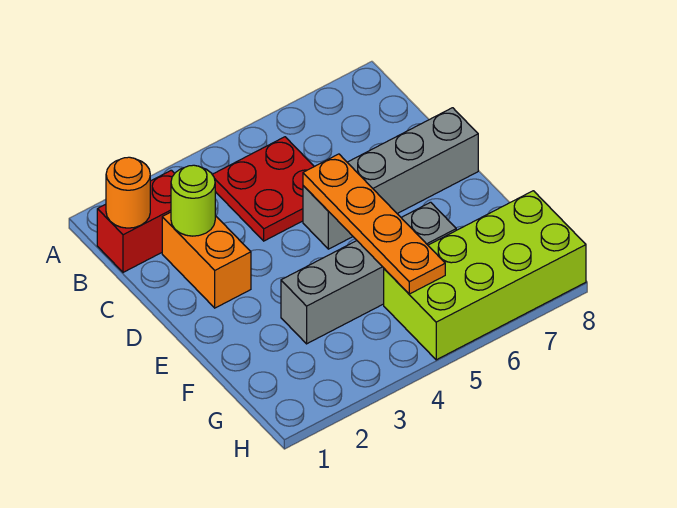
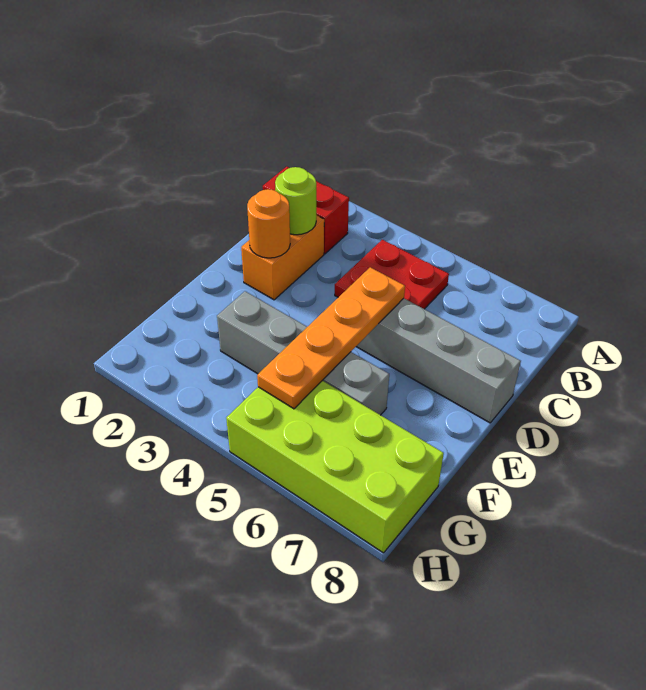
orange round brick B1 level 2 -> orange round brick D2 level 2

